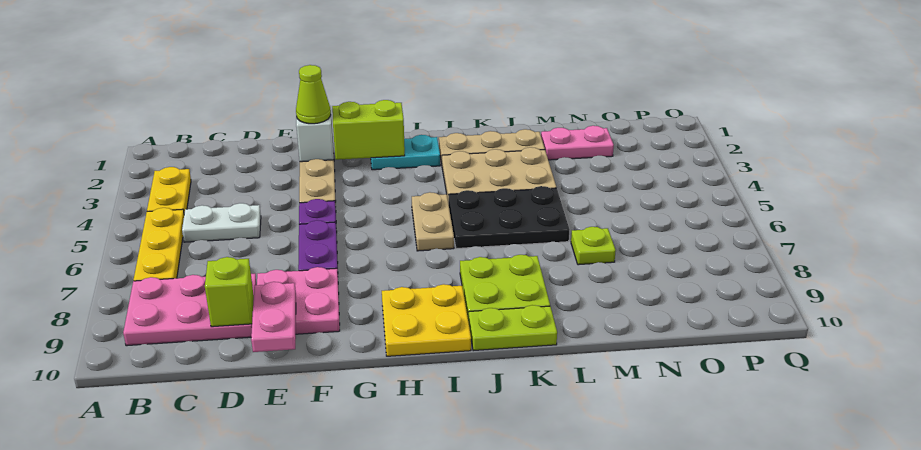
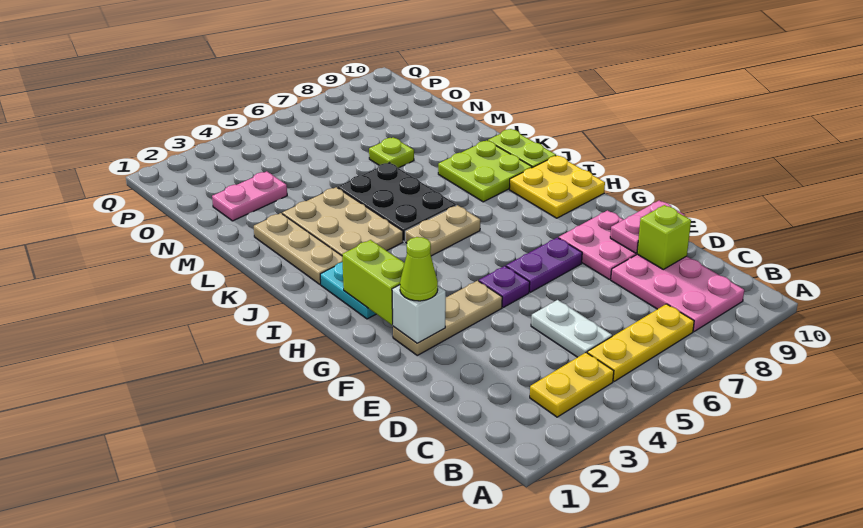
pink plate M2:N2 level 1 -> pink plate N2:N3 level 1

